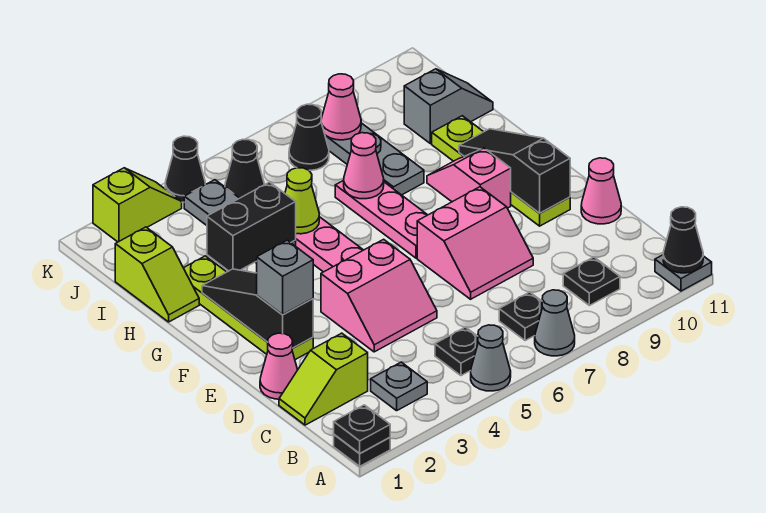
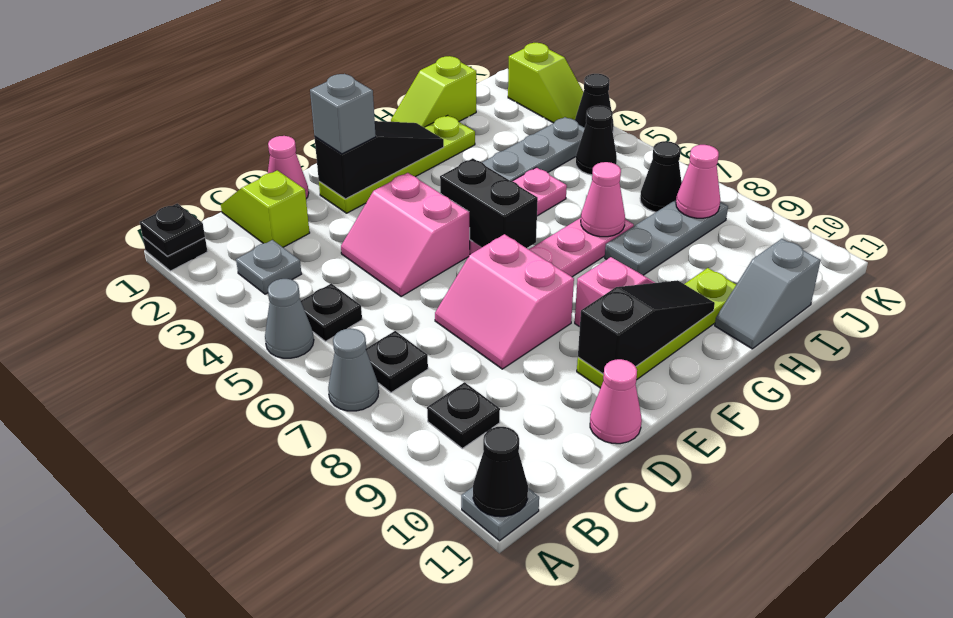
black brick H3:H4 level 2 -> black brick F5:F6 level 2
lime cone H5 level 2 -> none
grey slope I10:I11 level 1 top 10 -> grey slope H11:I11 level 1 top I

